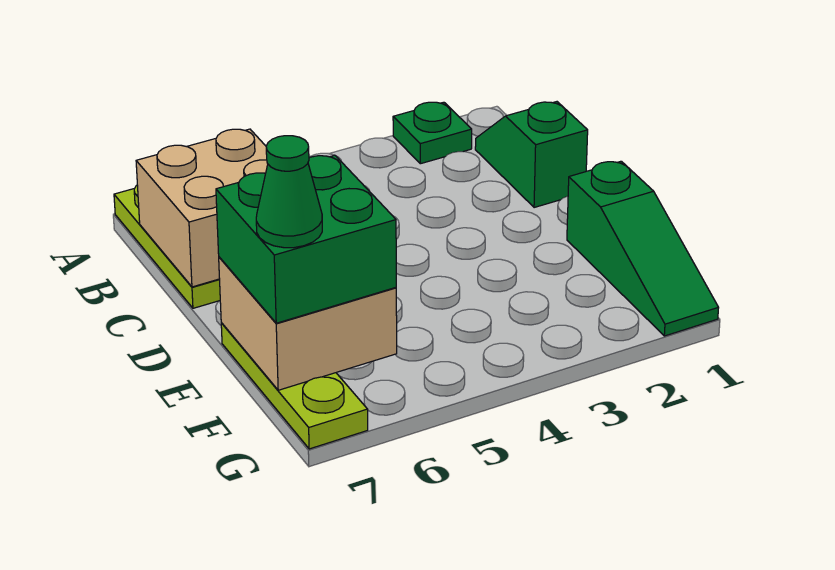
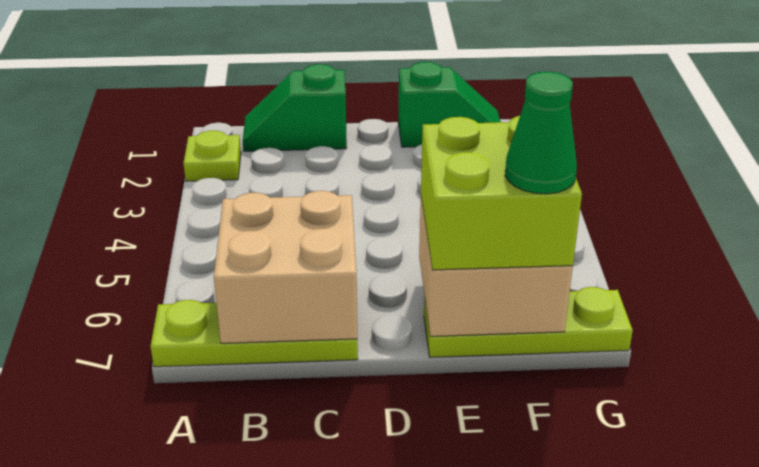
green plate A2 level 1 -> lime plate A2 level 1
green slope E1:G1 level 1 top E -> green slope E1:F1 level 1 top E
green brick E6:F7 level 3 -> lime brick E6:F7 level 3

